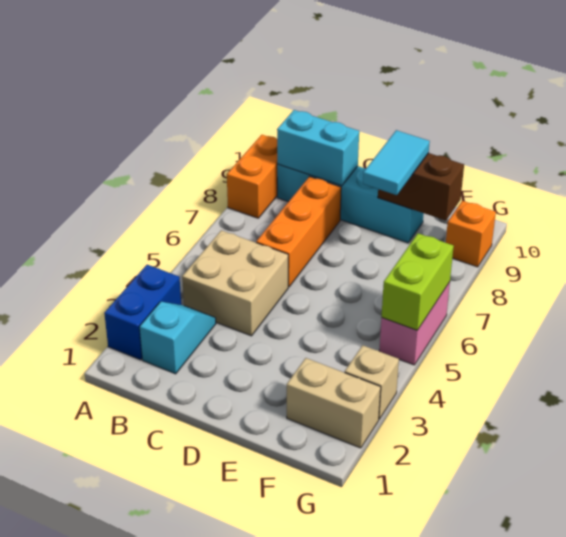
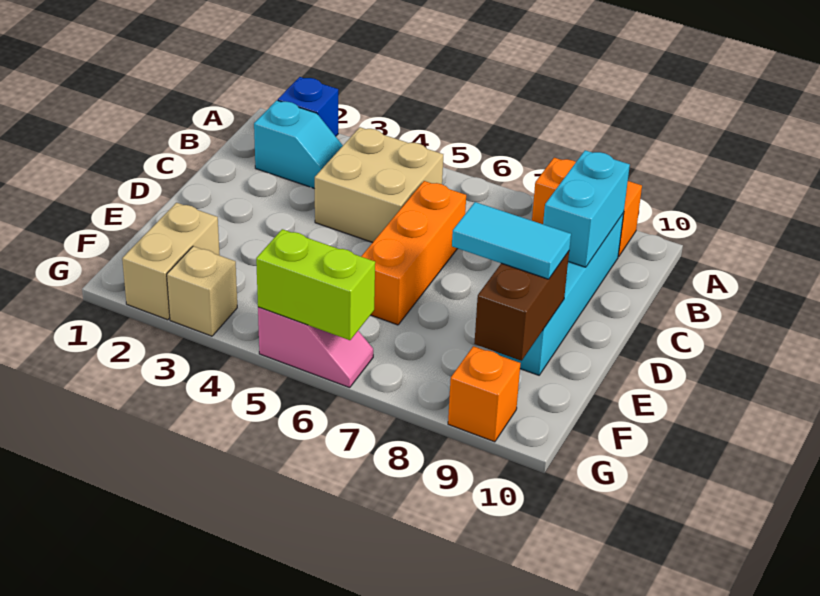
blue brick A2:A3 level 1 -> blue brick A2 level 1
orange brick C6:C8 level 1 -> orange brick C6:E6 level 1
pink brick G5:G6 level 1 -> pink slope G5:G6 level 1 top 5

